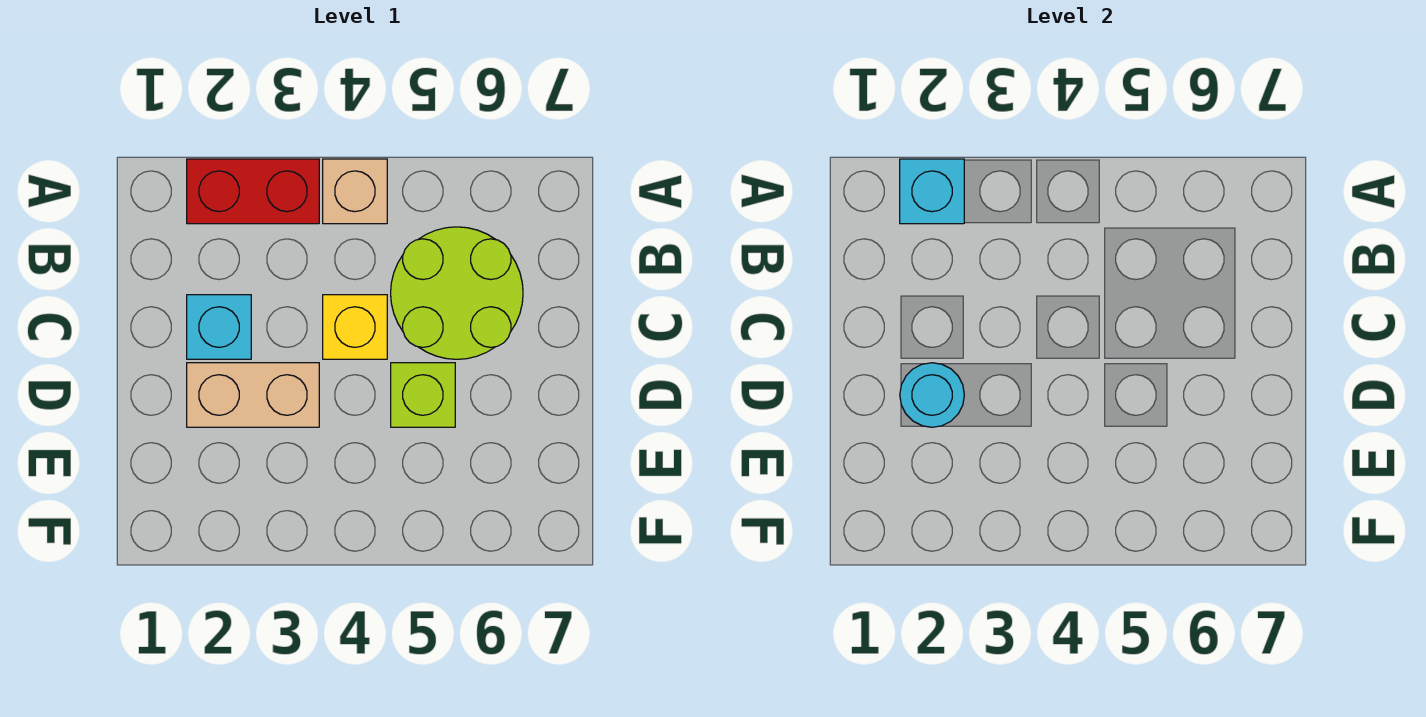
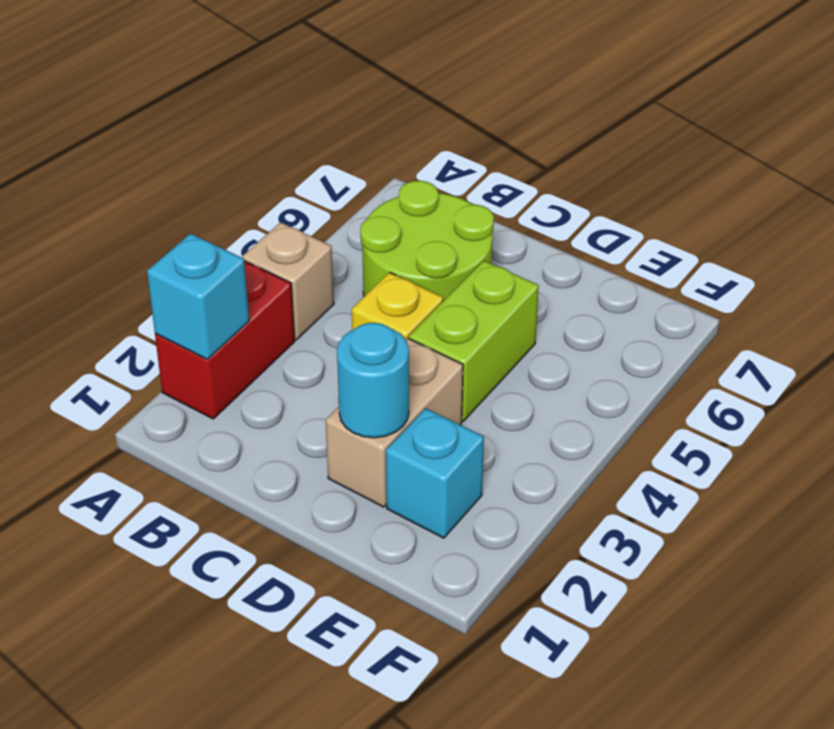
cyan brick C2 level 1 -> cyan brick E2 level 1
lime brick D5 level 1 -> lime brick D4:D5 level 1

